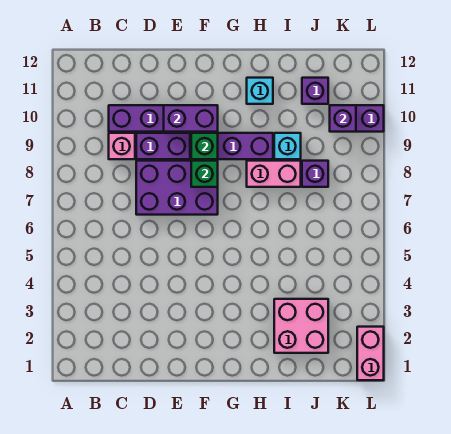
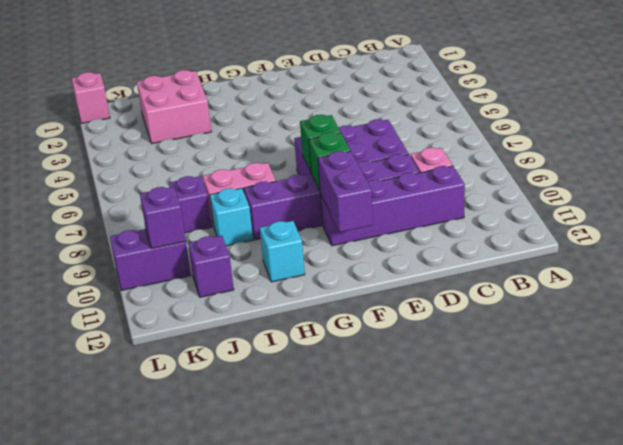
purple brick E10:F10 level 2 -> purple brick F10:F11 level 2
pink brick L1:L2 level 1 -> pink brick L1 level 1

